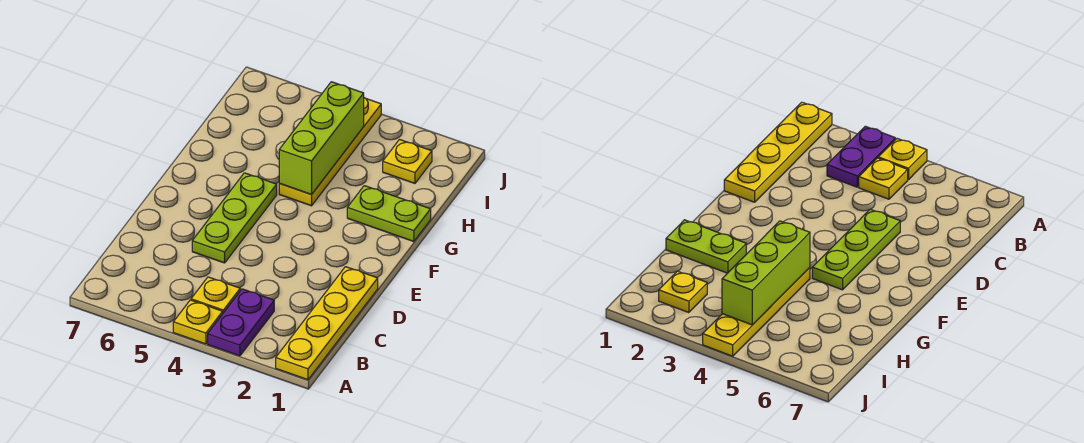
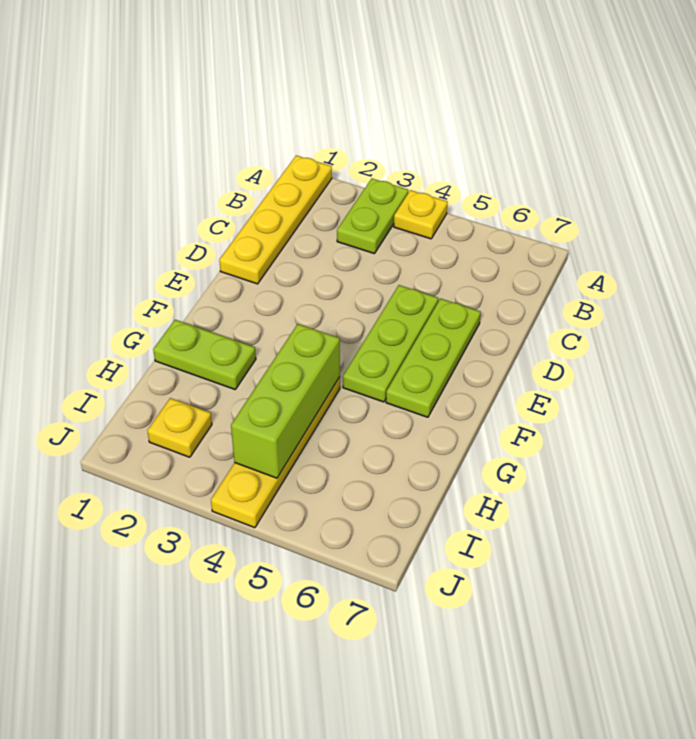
purple plate A3:B3 level 1 -> lime plate A3:B3 level 1
yellow plate B4 level 1 -> none
none -> lime plate D6:F6 level 1

